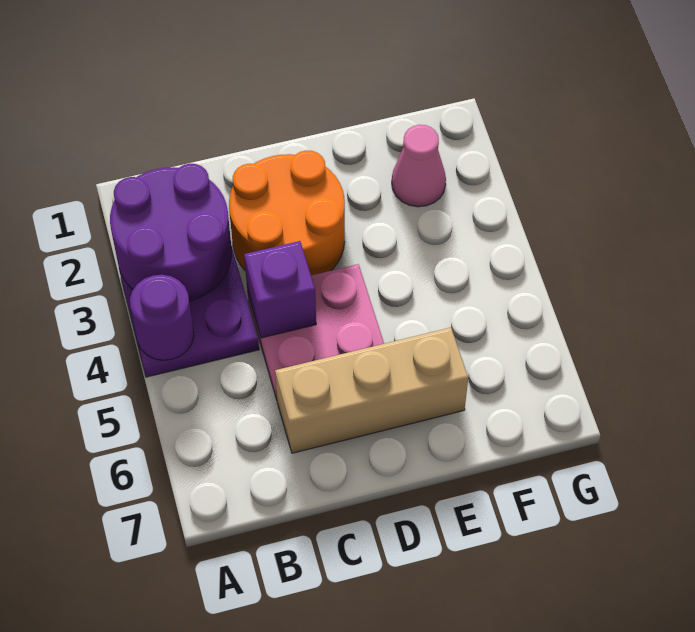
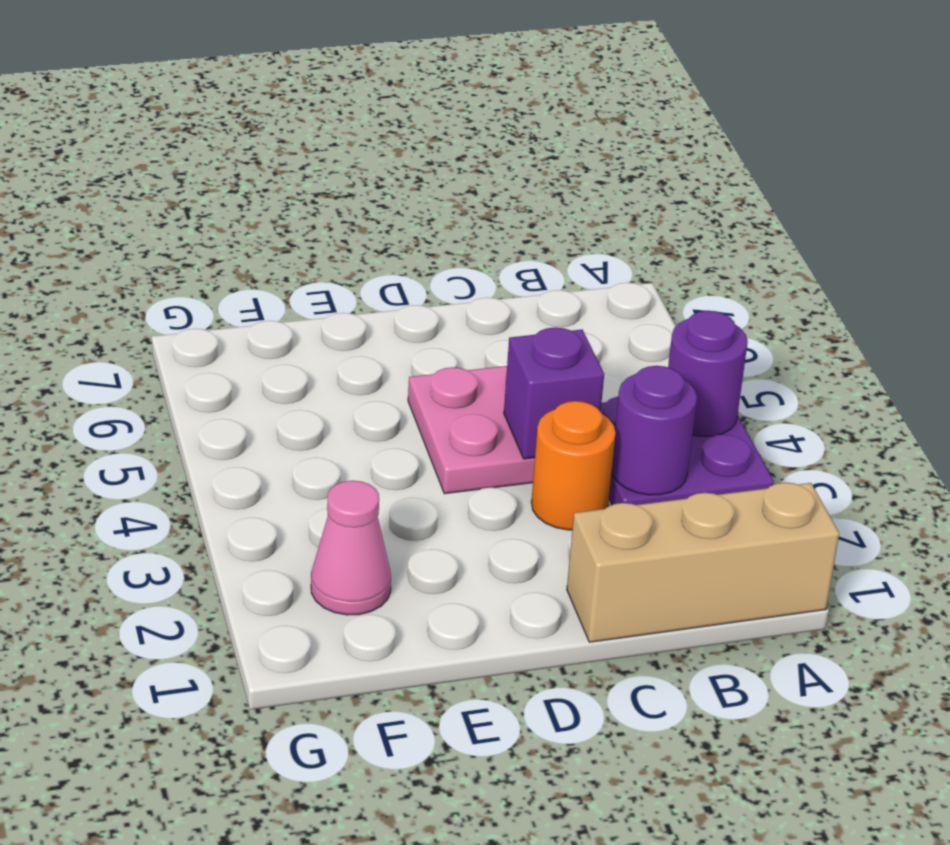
purple round brick A2:B3 level 2 -> purple round brick B3 level 2
orange round brick C2:D3 level 1 -> orange round brick C3 level 1
tan brick C6:E6 level 1 -> tan brick A1:C1 level 1

